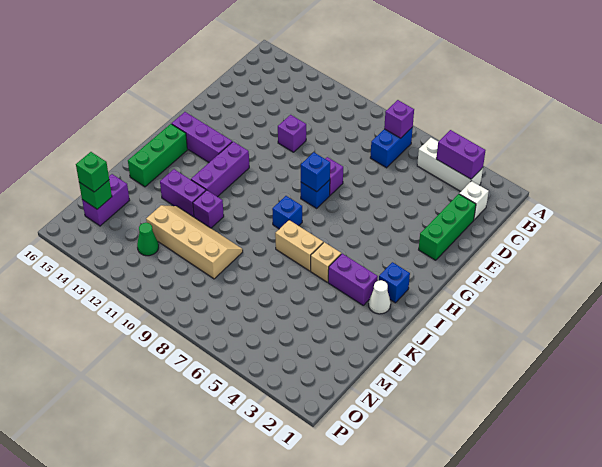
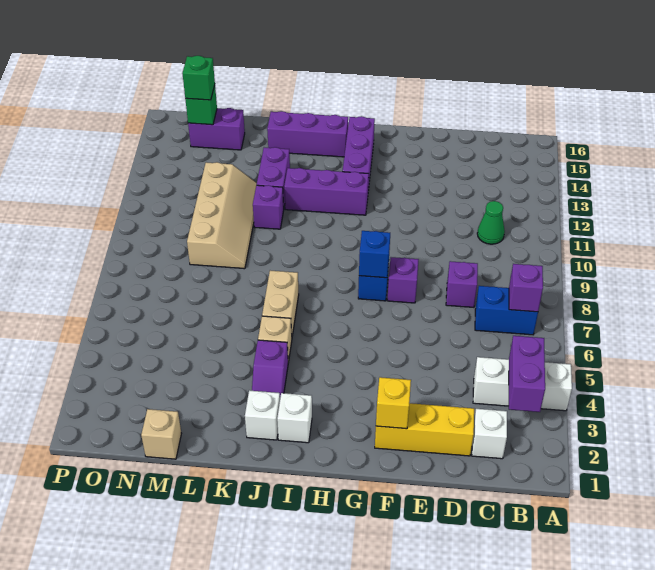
white brick B3:B5 level 1 -> white brick A4:C4 level 1
green brick D2:F2 level 1 -> yellow brick D2:F2 level 1
purple brick E11 level 1 -> purple brick D8 level 1
none -> yellow brick F2 level 2
blue brick I2 level 1 -> white brick I2 level 1
blue brick I8 level 1 -> none
green brick I15:K15 level 1 -> purple brick I15:K15 level 1
white cone J2 level 1 -> white brick J2 level 1
purple brick J3:J4 level 1 -> purple slope J3:J4 level 1 top 4
none -> tan brick M1 level 1
green cone N12 level 1 -> green cone C11 level 1

